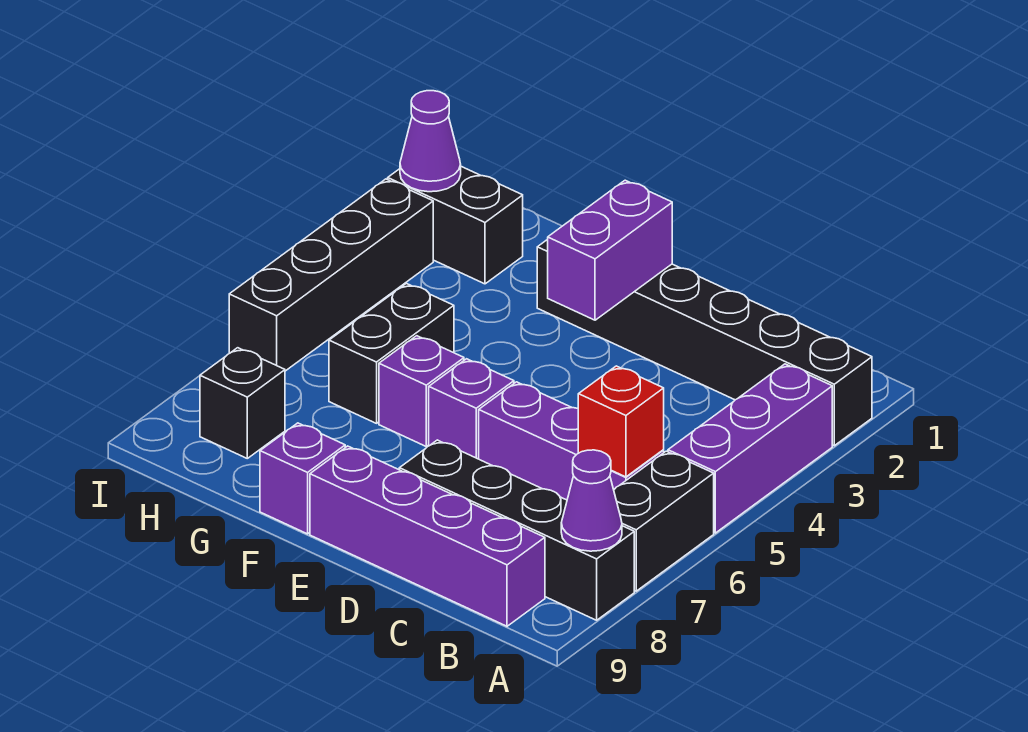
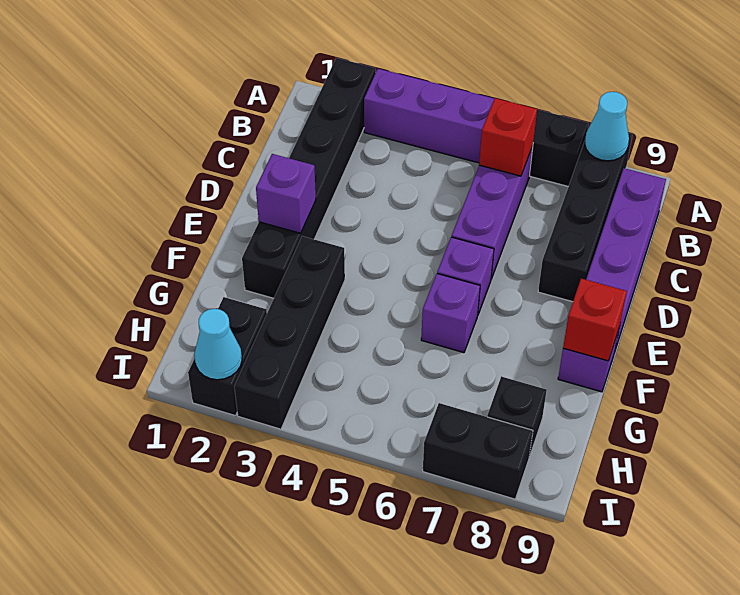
purple cone A8 level 2 -> cyan cone A8 level 2
purple brick E2:E3 level 2 -> purple brick E2 level 2
none -> red brick F9 level 2
black brick G5:G6 level 1 -> black brick I7:I8 level 1
purple cone I2 level 2 -> cyan cone I2 level 2
black brick I3:I6 level 1 -> black brick F3:I3 level 1

